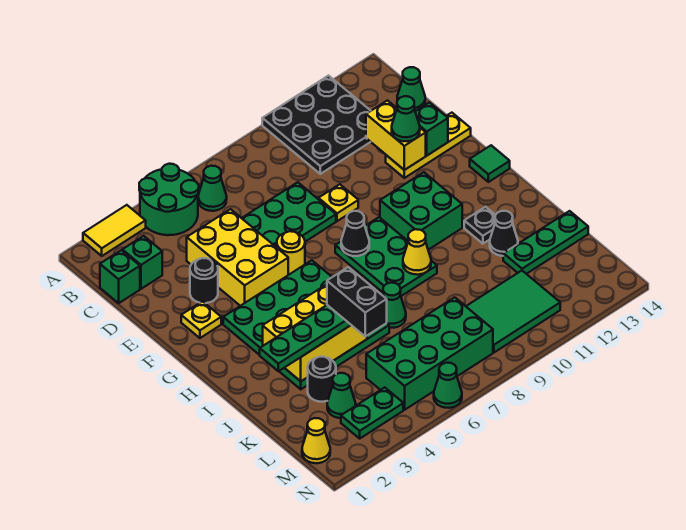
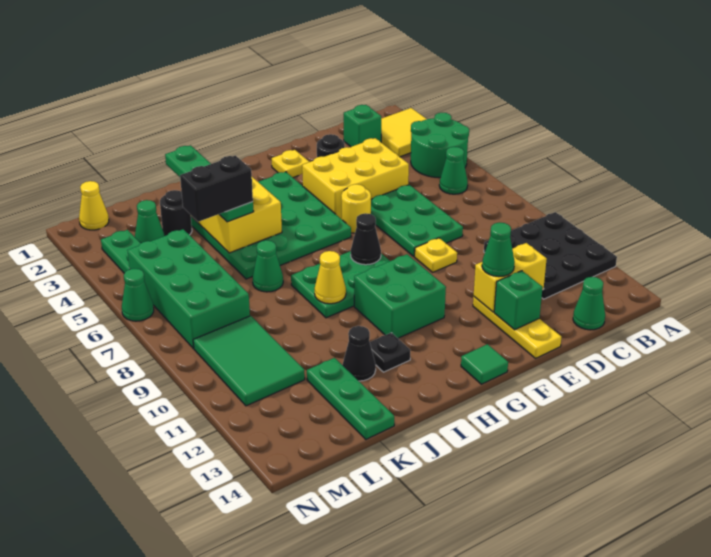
yellow tile A2:A3 level 1 -> yellow tile A2:B3 level 1
green brick C1 level 1 -> none

